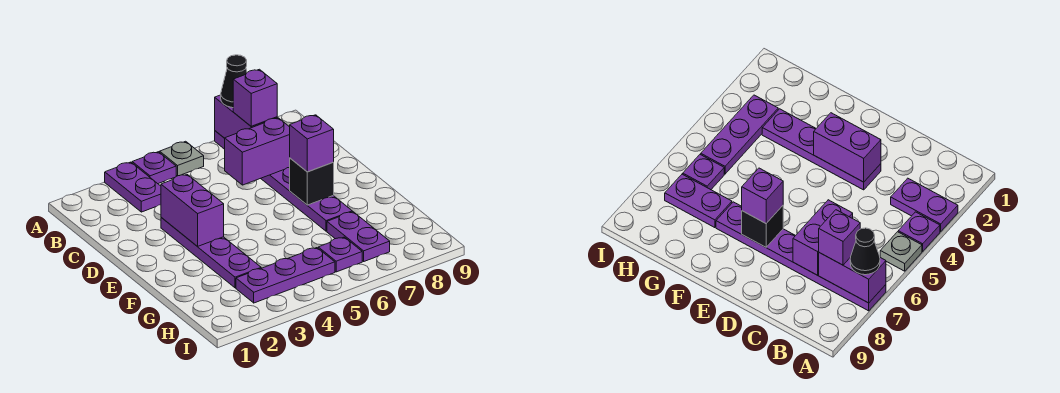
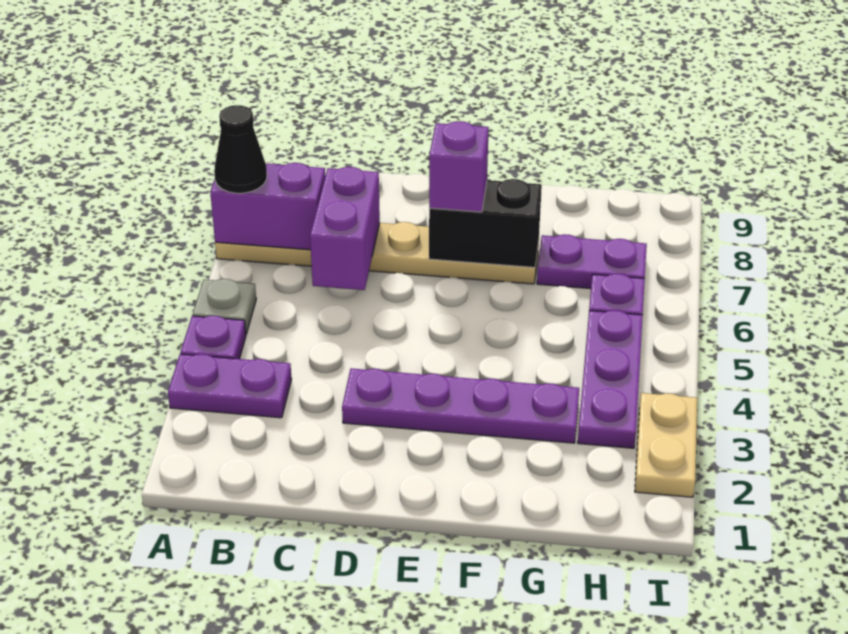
purple plate A7:F7 level 1 -> tan plate A7:F7 level 1
purple brick B7 level 3 -> none
purple brick D3:E3 level 2 -> none
black brick E7 level 2 -> black brick E7:F7 level 2
none -> tan plate I2:I3 level 1

